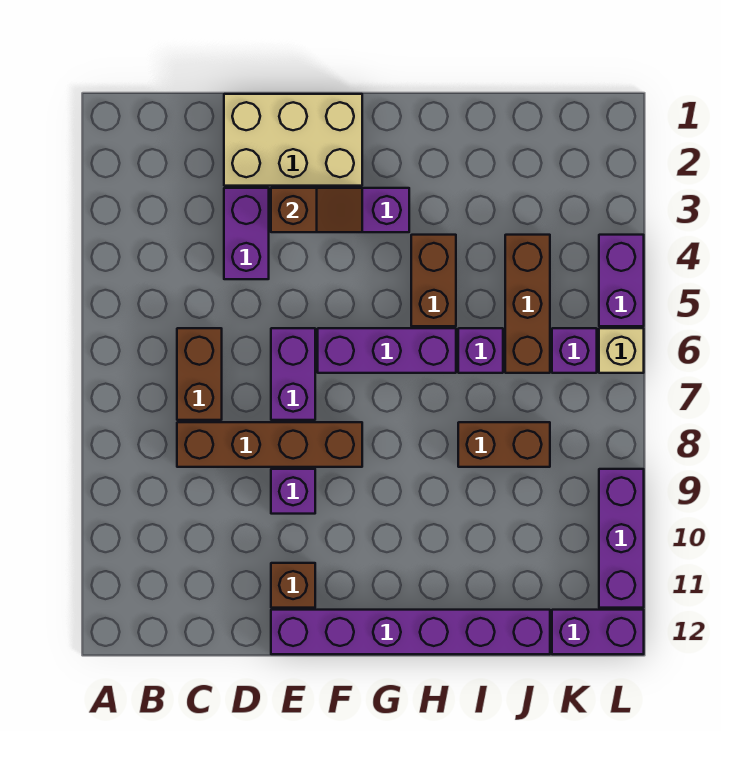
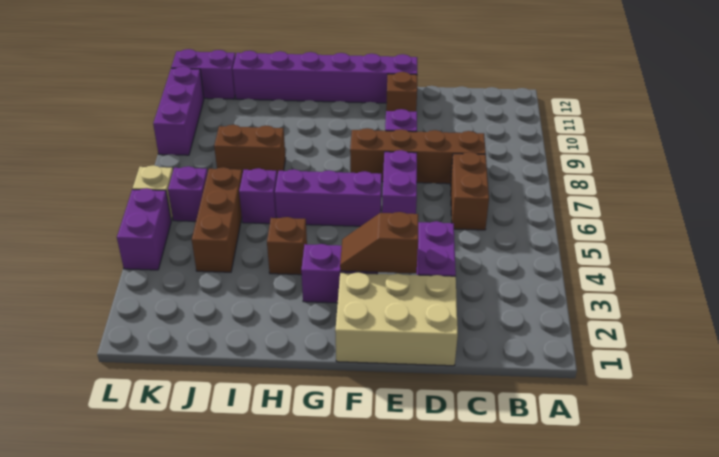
brown brick H4:H5 level 1 -> brown brick H4 level 1

